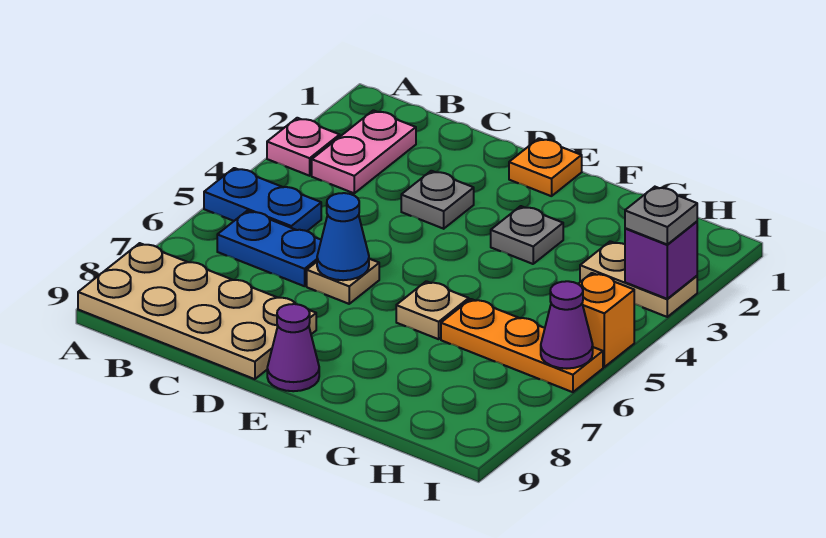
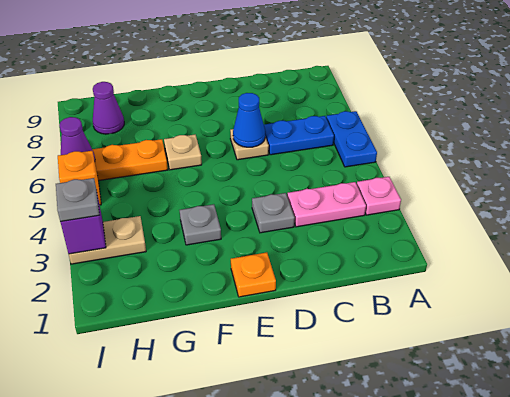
blue plate A5:B5 level 1 -> blue plate A5:A6 level 1
tan plate A8:D9 level 1 -> none
pink plate B2:B3 level 1 -> pink plate B3:C3 level 1
purple cone E9 level 1 -> purple cone H8 level 1

